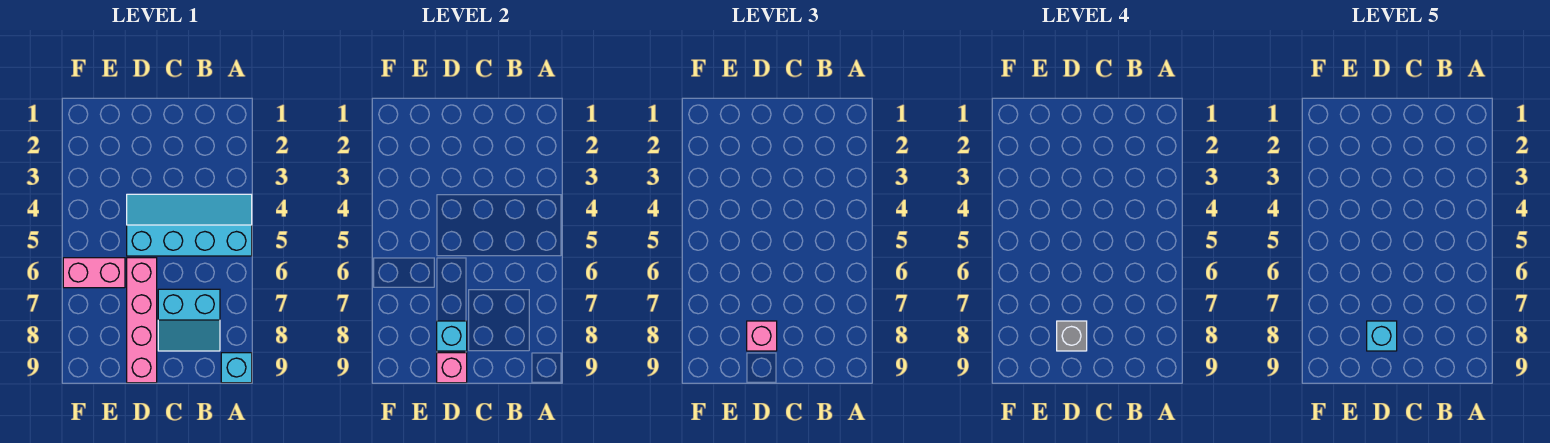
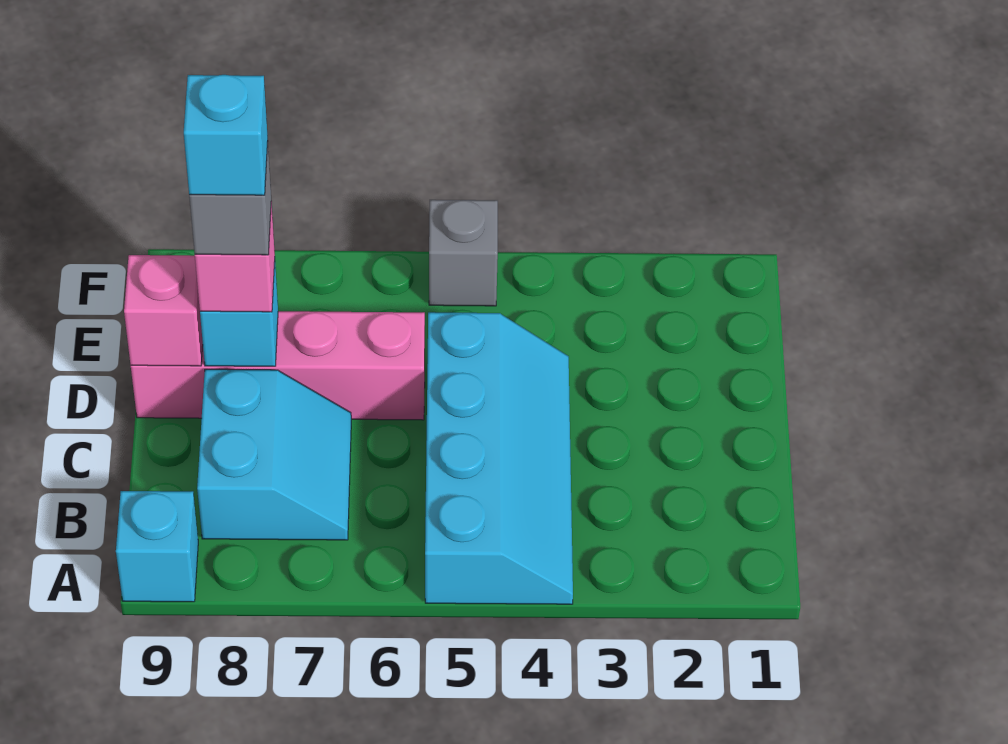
cyan slope B7:C8 level 1 top 7 -> cyan slope B7:C8 level 1 top 8
pink brick E6:F6 level 1 -> none
none -> grey brick F5 level 1

